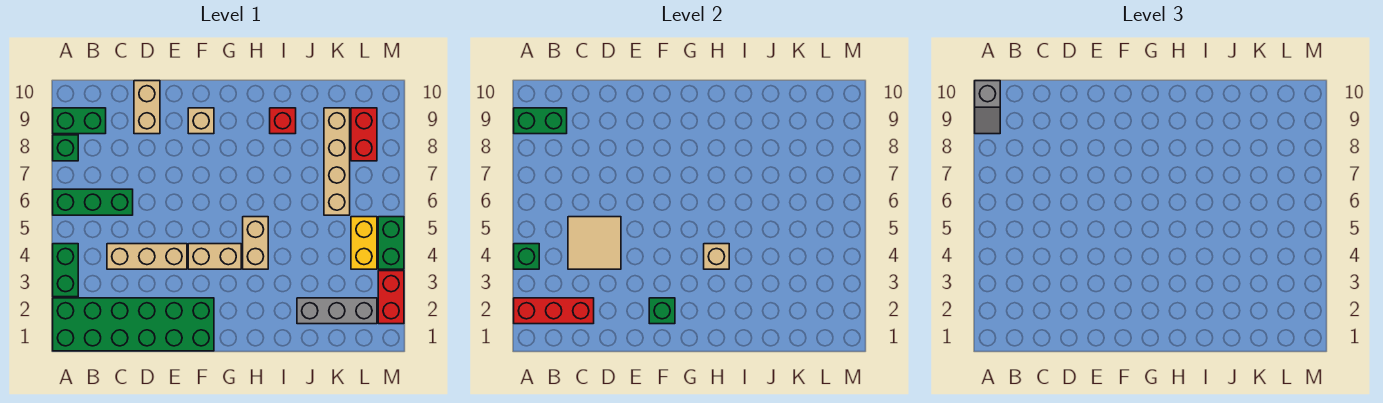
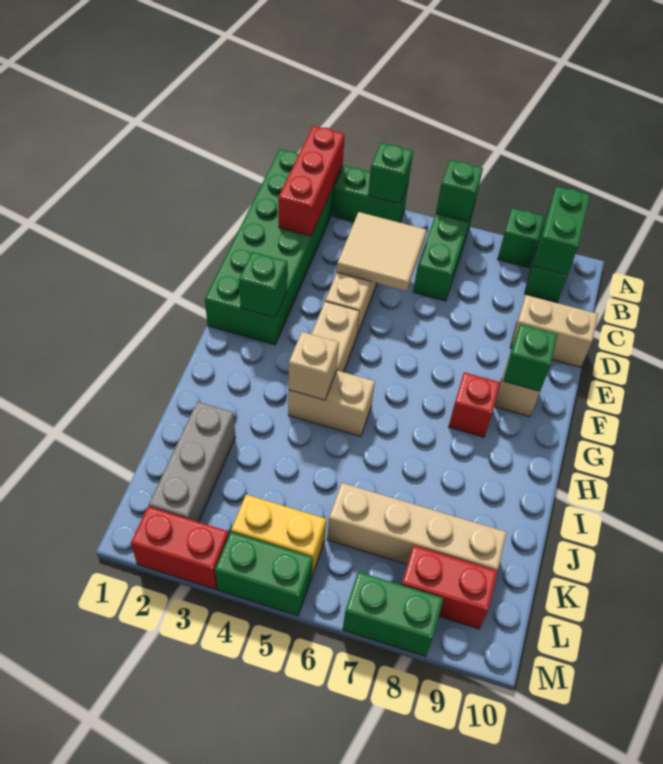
none -> green brick A6 level 2
grey slope A9:A10 level 3 top 10 -> none
none -> green brick F9 level 2
red brick I9 level 1 -> red brick G8 level 1
none -> green brick M7:M8 level 1

